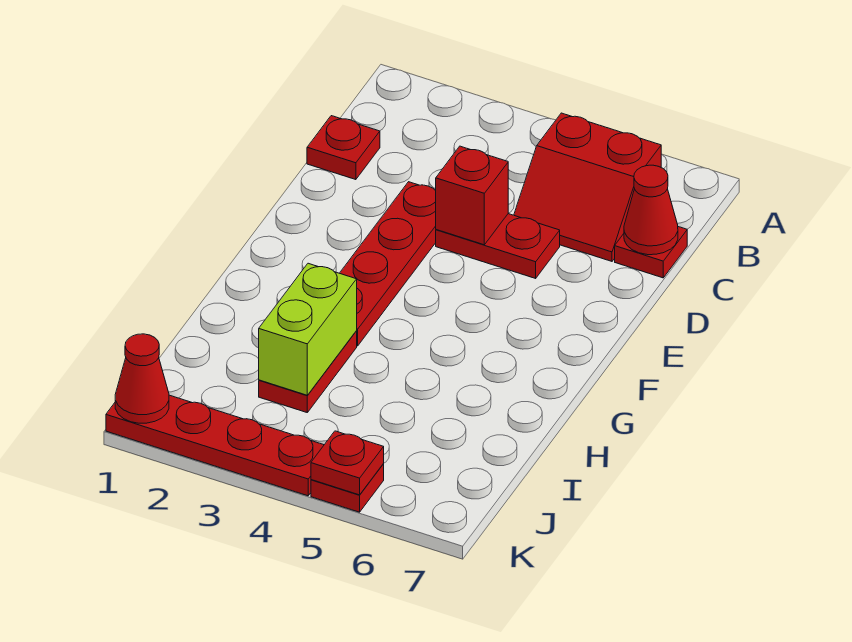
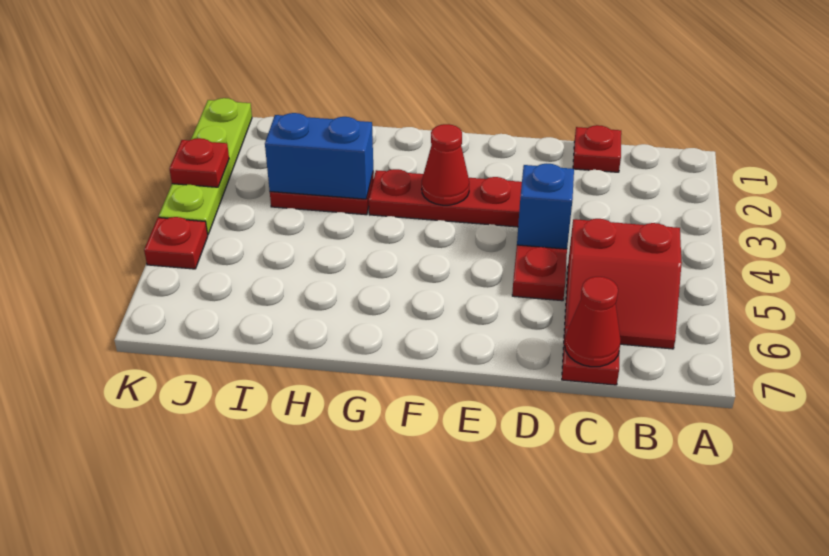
red slope B5:C6 level 1 top B -> red slope B5:C6 level 1 top 5
red brick D4 level 2 -> blue brick D4 level 2
lime brick H3:I3 level 2 -> blue brick H3:I3 level 2
red plate K1:K4 level 1 -> lime plate K1:K4 level 1
red cone K1 level 2 -> red cone F3 level 2
red plate K5 level 2 -> red plate K3 level 2

